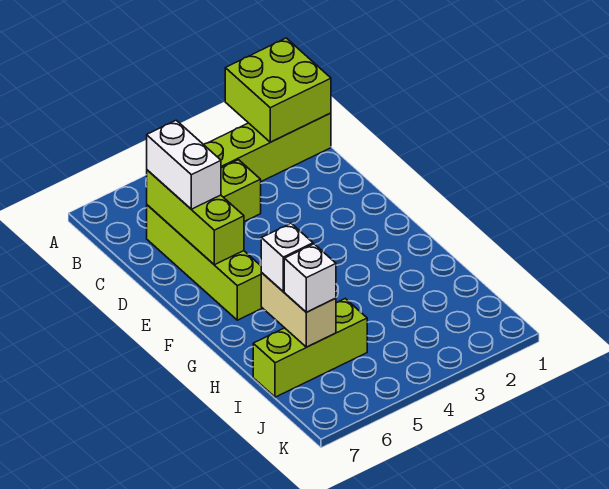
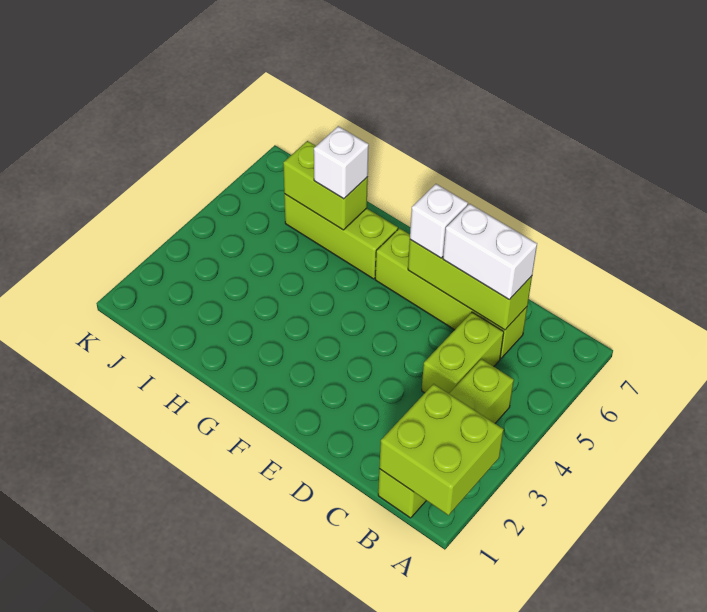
tan brick H6:I6 level 2 -> lime brick H6:I6 level 2
lime brick I5:I7 level 1 -> lime brick G6:I6 level 1
white brick I6 level 3 -> white brick E6 level 3

